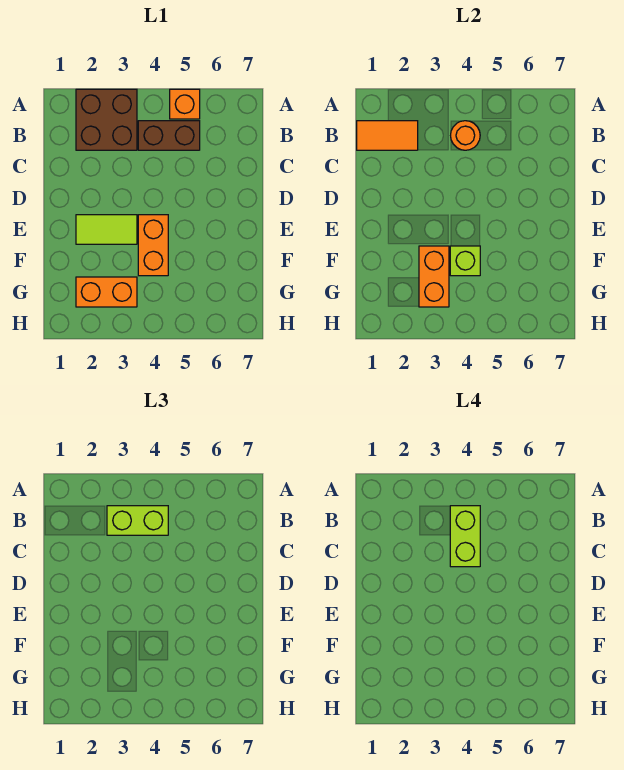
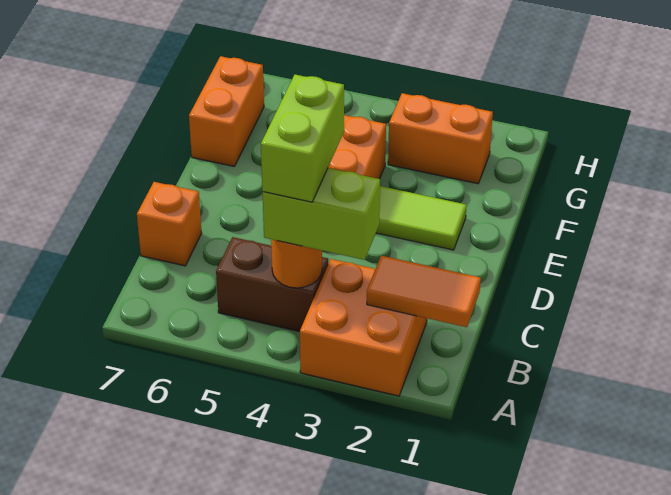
brown brick A2:B3 level 1 -> orange brick A2:B3 level 1
orange brick A5 level 1 -> orange brick C7 level 1
orange brick F3:G3 level 2 -> orange brick F7:G7 level 1
lime brick F4 level 2 -> none

